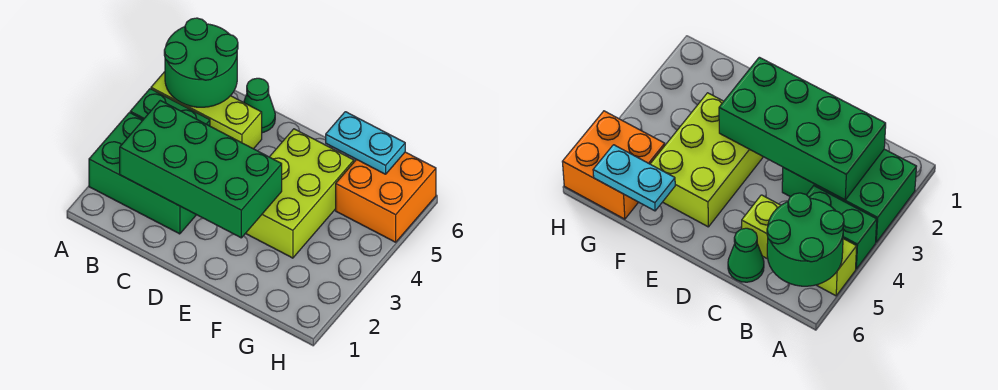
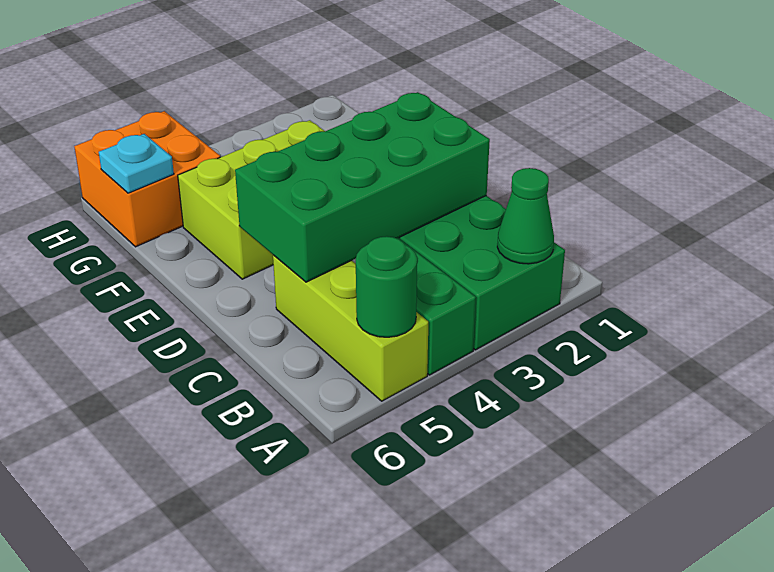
green round brick A5:B6 level 2 -> green round brick A5 level 2
green brick B2:E3 level 2 -> green brick C2:D5 level 2
green cone C6 level 1 -> green cone A2 level 2
cyan plate F6:G6 level 2 -> cyan plate G6 level 2

